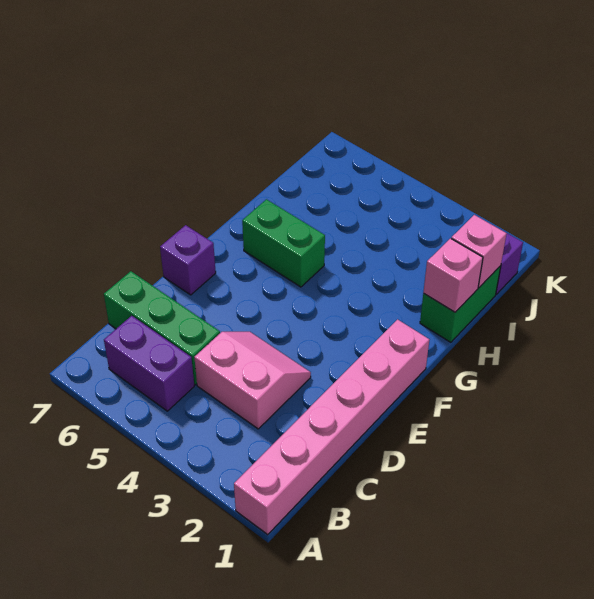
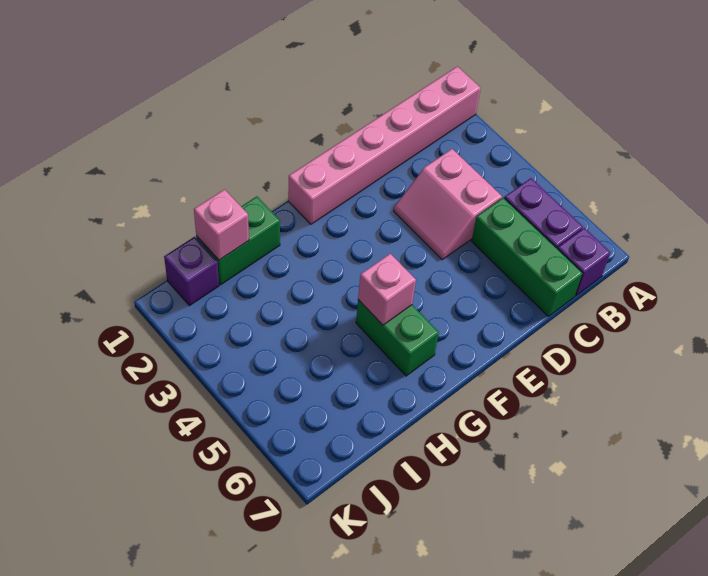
purple brick E7 level 1 -> purple brick B7 level 1
pink brick H1 level 2 -> pink brick G5 level 2

